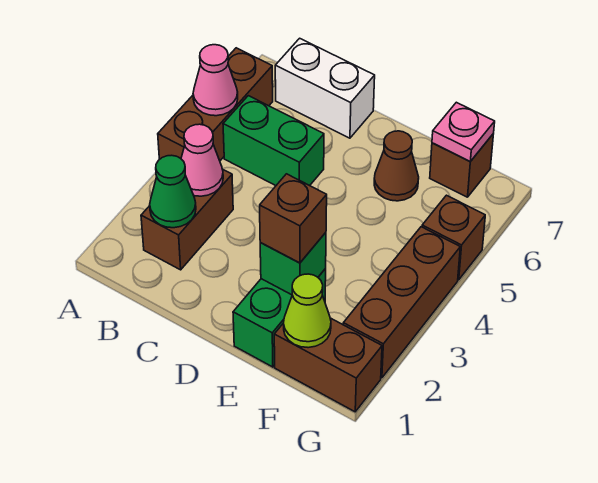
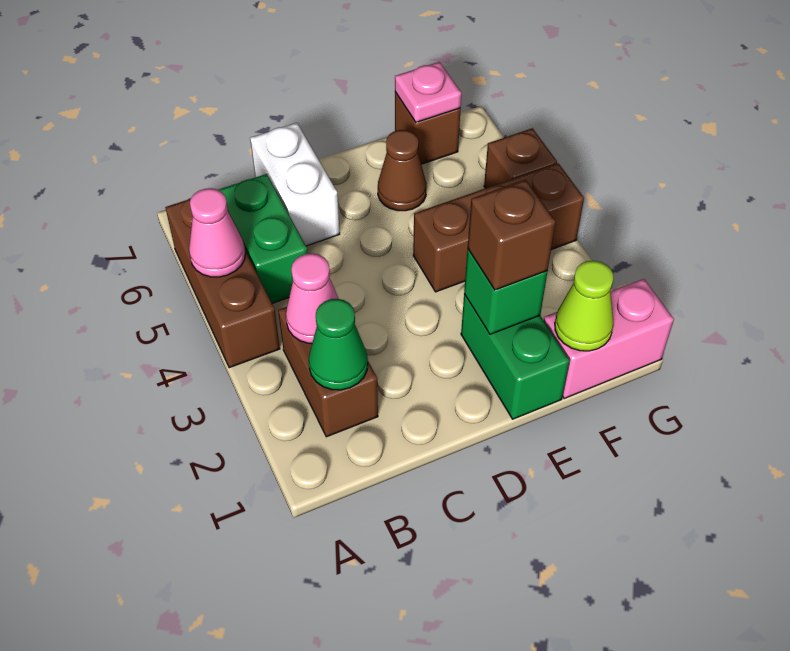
green brick B5:C5 level 1 -> green brick B5:B6 level 1
white brick B7:C7 level 1 -> white brick C6:C7 level 1
brown brick F1:G1 level 1 -> pink brick F1:G1 level 1
brown brick G2:G4 level 1 -> brown brick E4:G4 level 1

